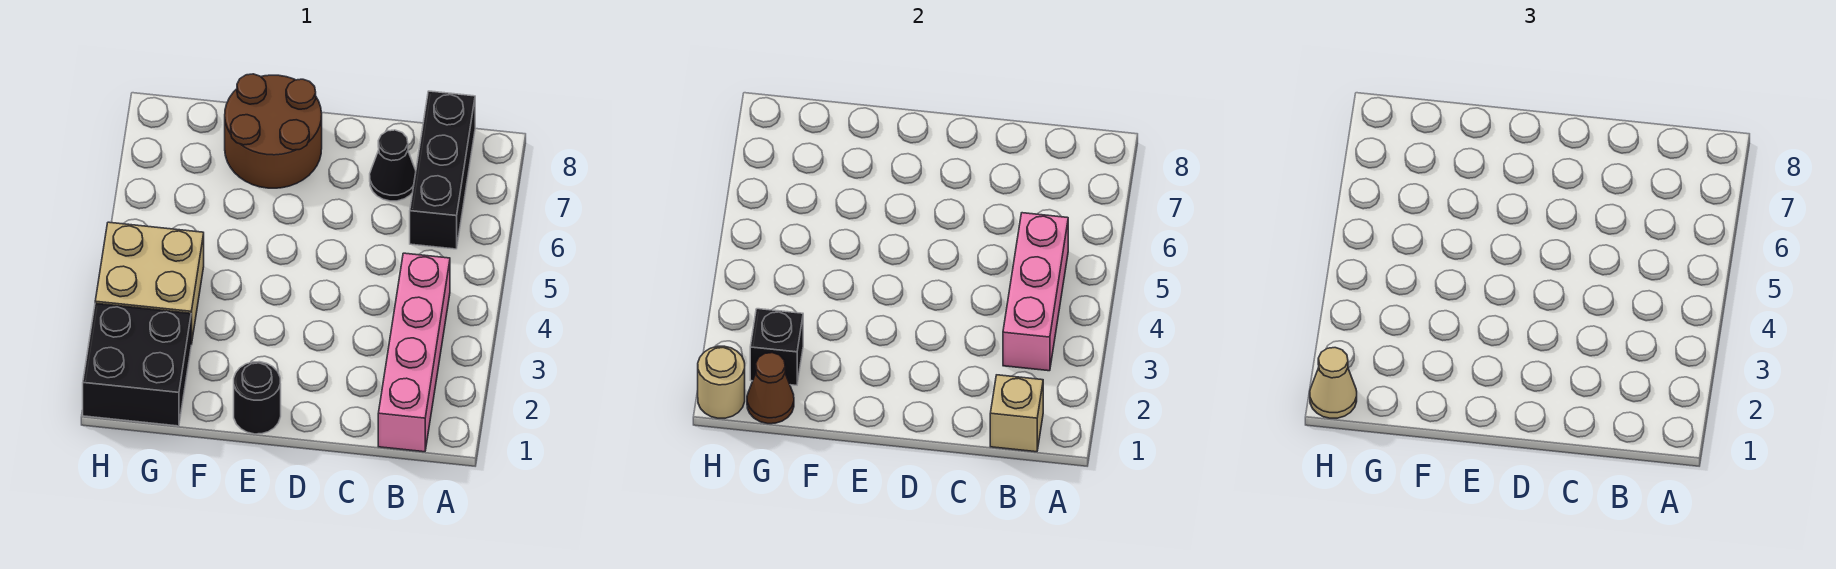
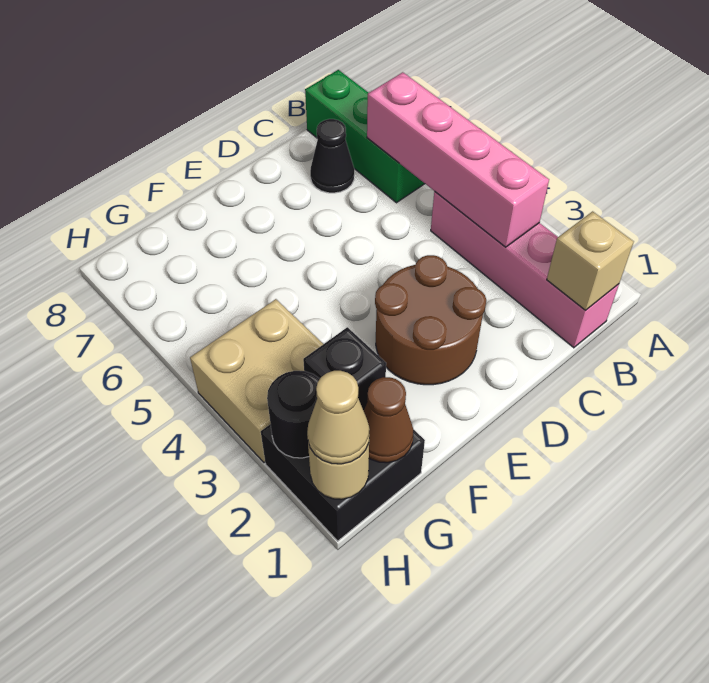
pink brick B3:B5 level 2 -> pink brick B3:B6 level 2
black brick B6:B8 level 1 -> green brick B6:B8 level 1
black round brick E1 level 1 -> black round brick H2 level 2
brown round brick E7:F8 level 1 -> brown round brick D2:E3 level 1

